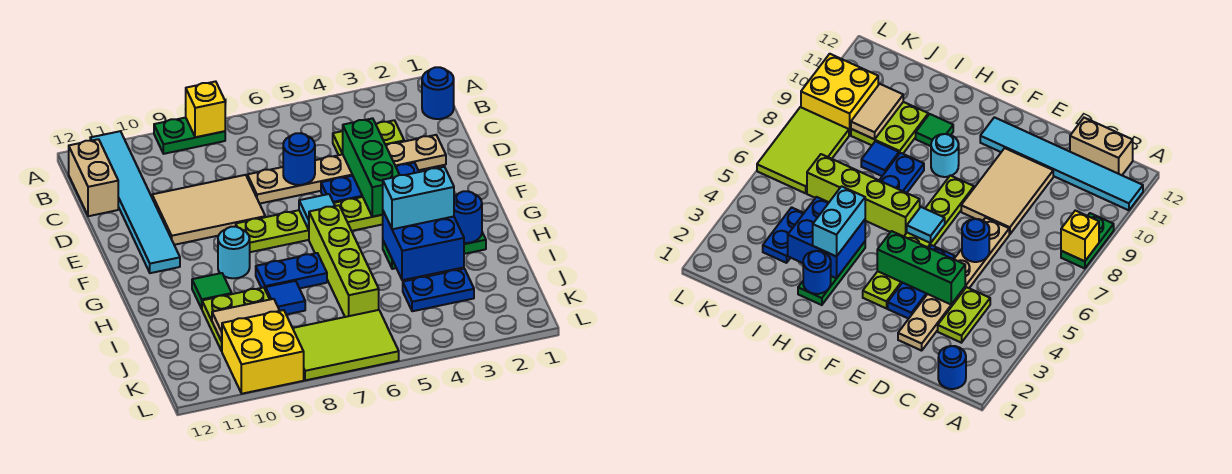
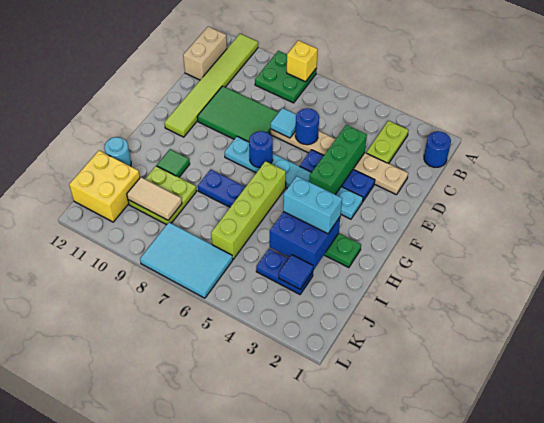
green plate A8:A9 level 1 -> green plate A8:B9 level 1
cyan tile A11:F11 level 1 -> lime tile A11:F11 level 1
lime plate C3:C4 level 1 -> lime plate B3:C3 level 1
tan tile D8:E10 level 1 -> green tile D8:E10 level 1
lime plate F3:F8 level 1 -> cyan plate F3:F8 level 1
cyan tile F6 level 2 -> cyan tile D7 level 2
cyan round brick G9 level 1 -> cyan round brick I12 level 1
blue round brick H2 level 2 -> blue round brick F7 level 2
blue tile I8 level 1 -> blue tile J3 level 2
lime tile K6:L8 level 1 -> cyan tile K6:L8 level 1
yellow brick K9:L10 level 1 -> yellow brick J11:K12 level 1

